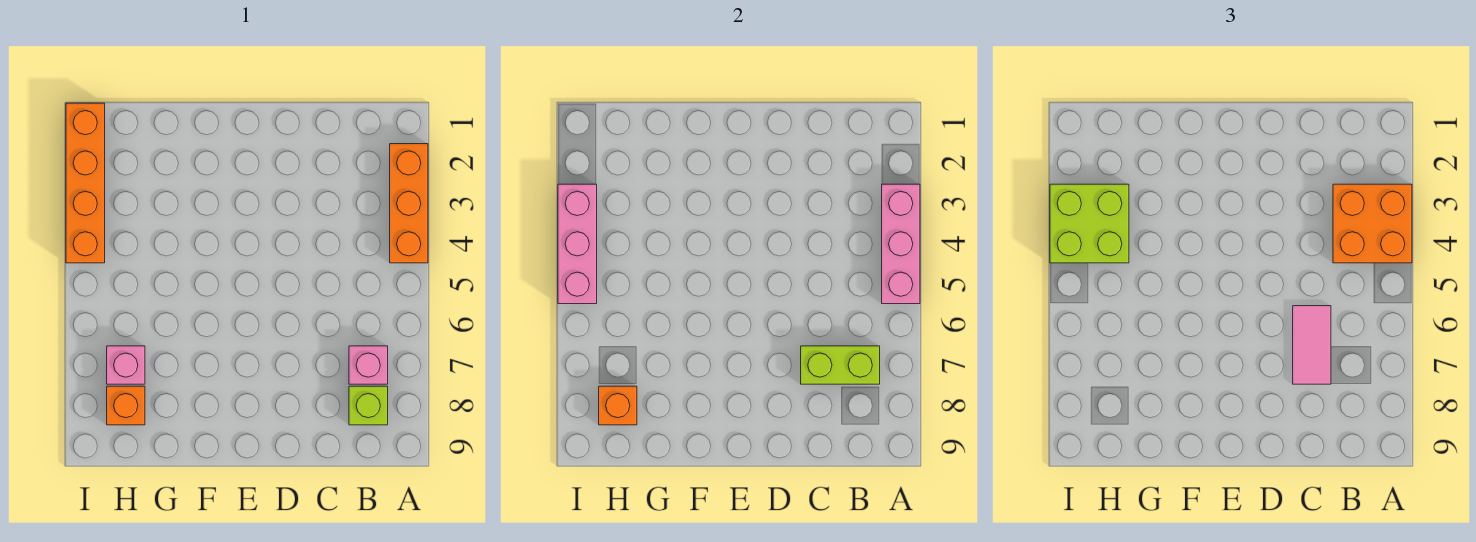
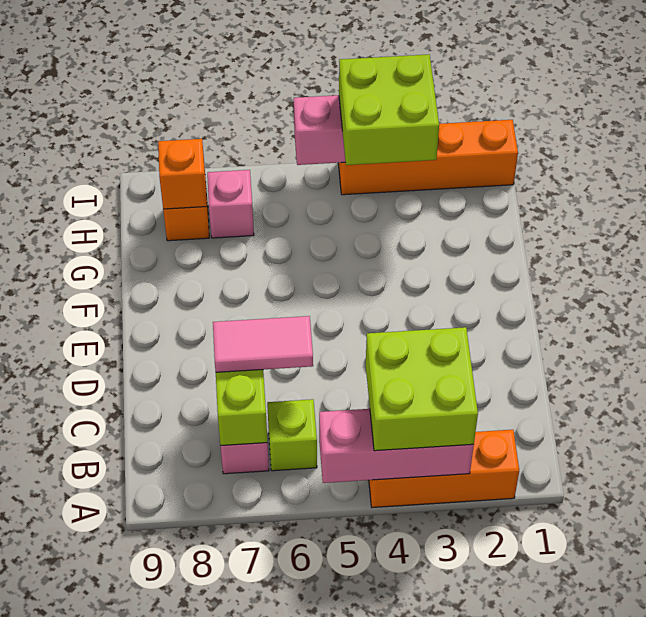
orange brick A3:B4 level 3 -> lime brick A3:B4 level 3
lime brick B8 level 1 -> lime brick B6 level 1

